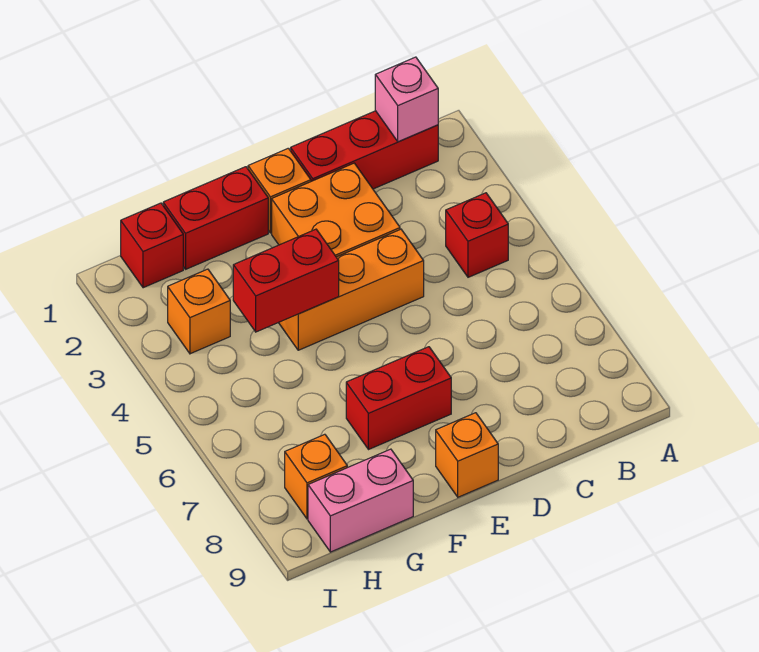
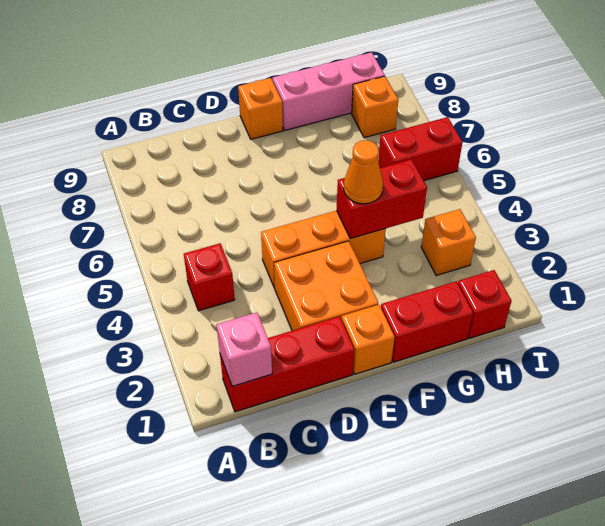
red brick E7:F7 level 1 -> red brick H6:I6 level 1
none -> orange cone F4 level 3
pink brick G9:H9 level 1 -> pink brick F9:H9 level 1

